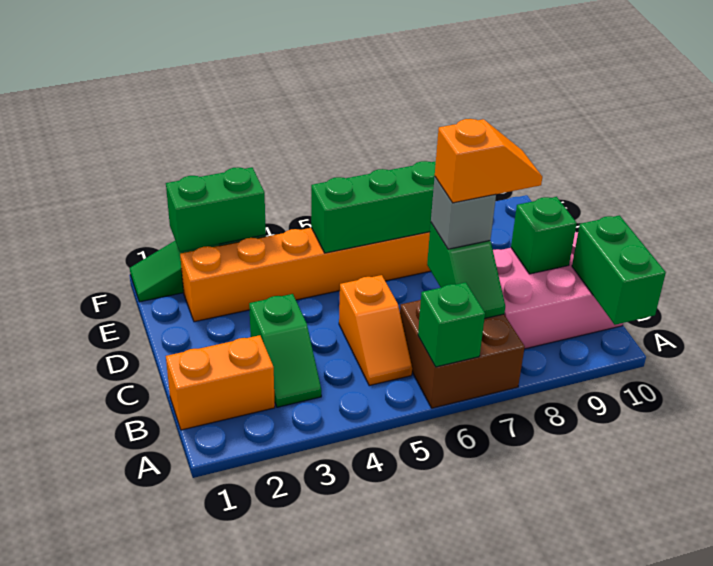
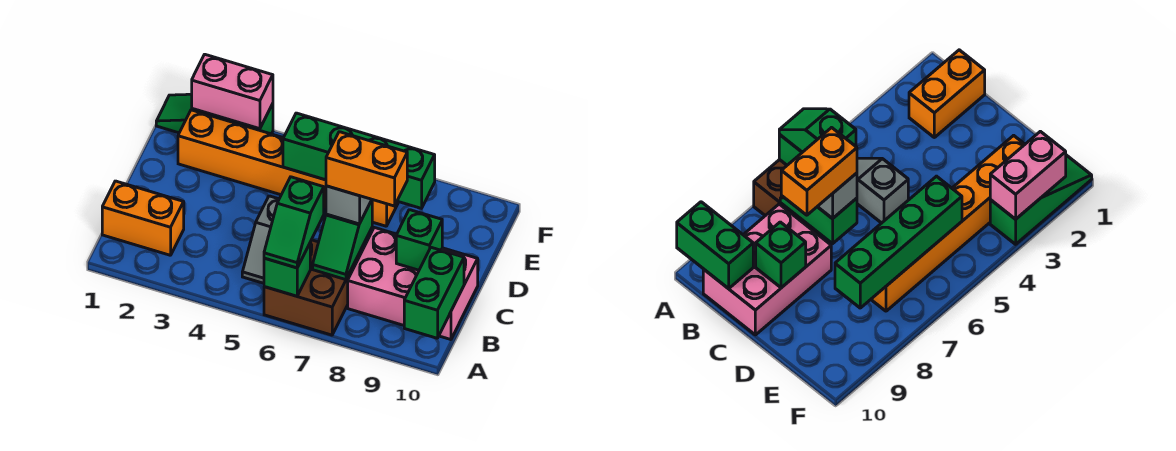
green slope B3:C3 level 1 top C -> green slope A6:B6 level 3 top B
orange slope B5:C5 level 1 top C -> grey slope B5:C5 level 1 top C
orange slope C7:C8 level 4 top 7 -> orange brick C7:C8 level 4
green brick F2:F3 level 2 -> pink brick F2:F3 level 2

